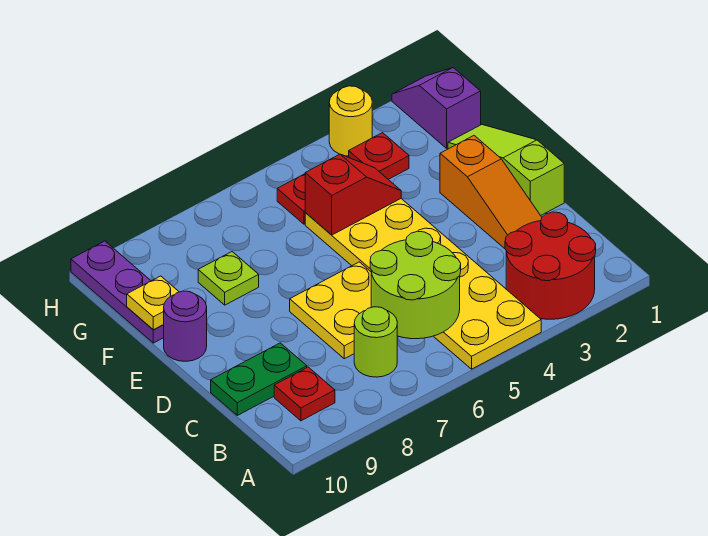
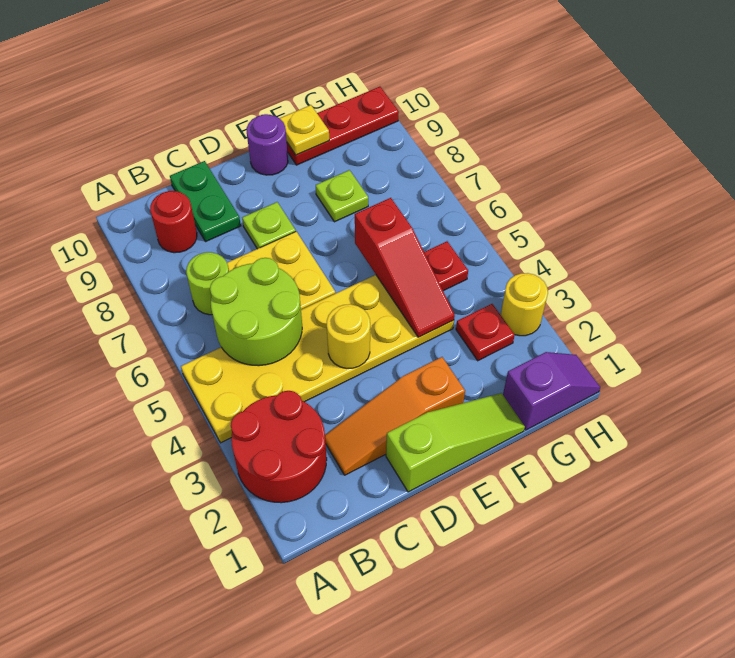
red plate B9 level 1 -> red round brick B9 level 1
none -> yellow round brick D4 level 2
none -> lime plate D8 level 1
red slope F4:F5 level 2 top 5 -> red slope F4:F6 level 2 top 6
purple plate F10:H10 level 1 -> red plate F10:H10 level 1

